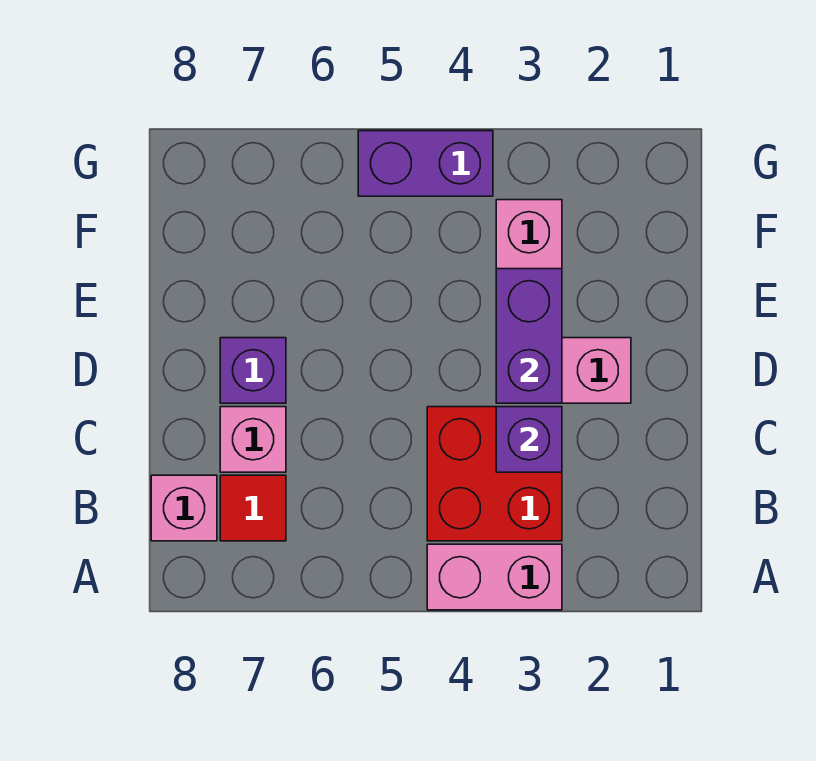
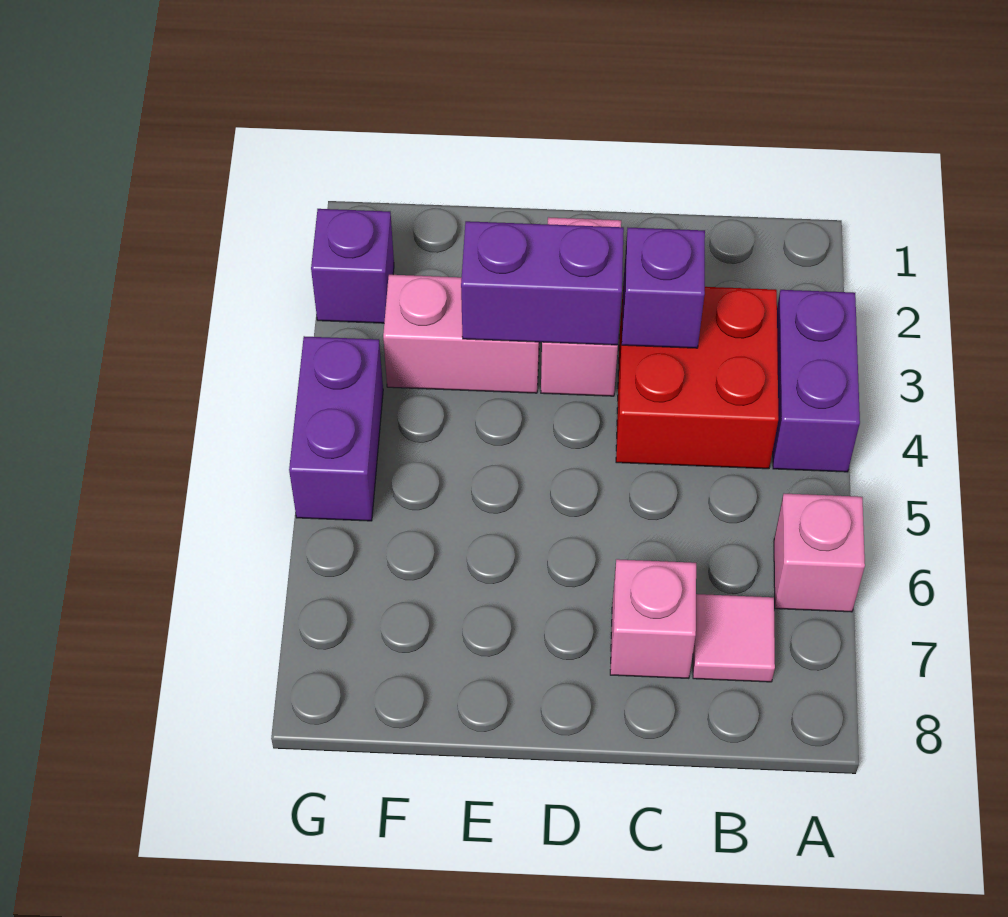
pink brick A3:A4 level 1 -> purple brick A3:A4 level 1
red tile B7 level 1 -> pink tile B7 level 1
pink brick B8 level 1 -> pink brick A6 level 1
purple brick D7 level 1 -> purple brick G2 level 1

